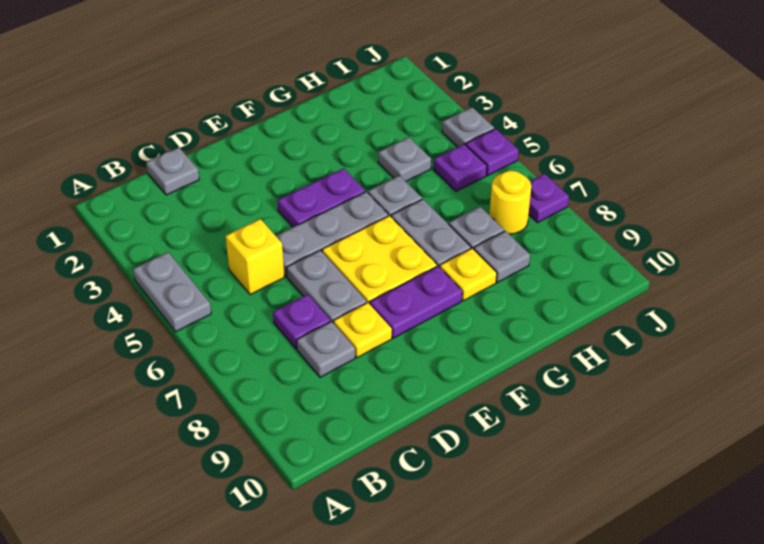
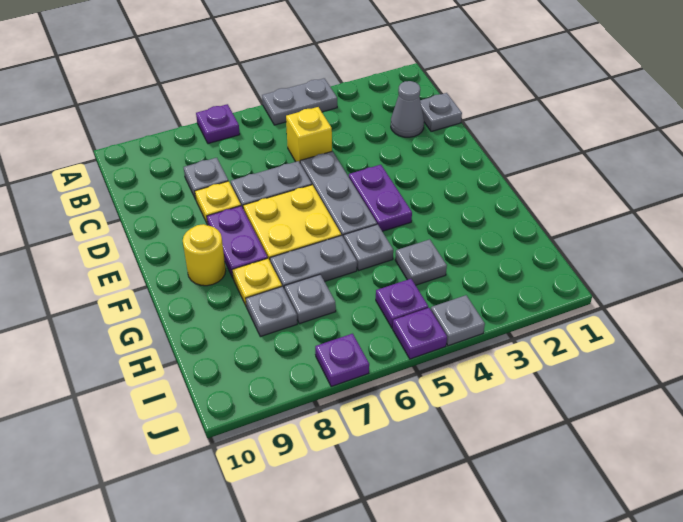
none -> grey cone C2 level 1
purple plate C7 level 1 -> purple plate A7 level 1
yellow round brick I7 level 1 -> yellow round brick F9 level 1

